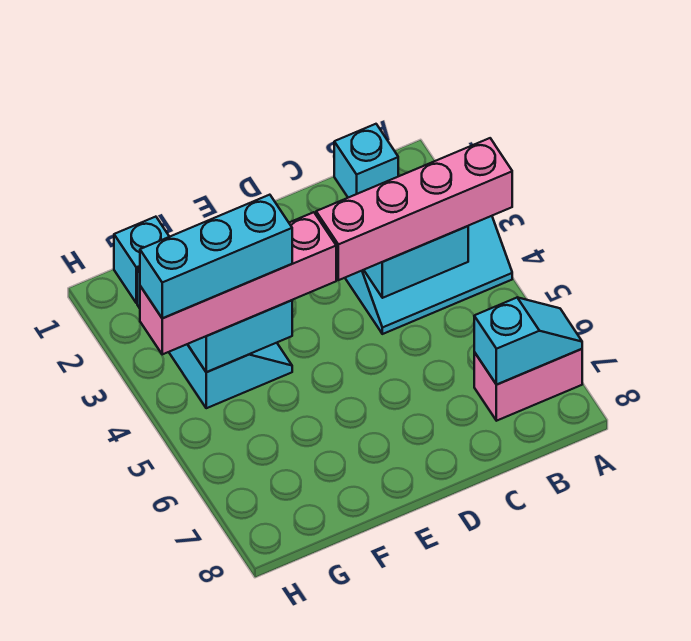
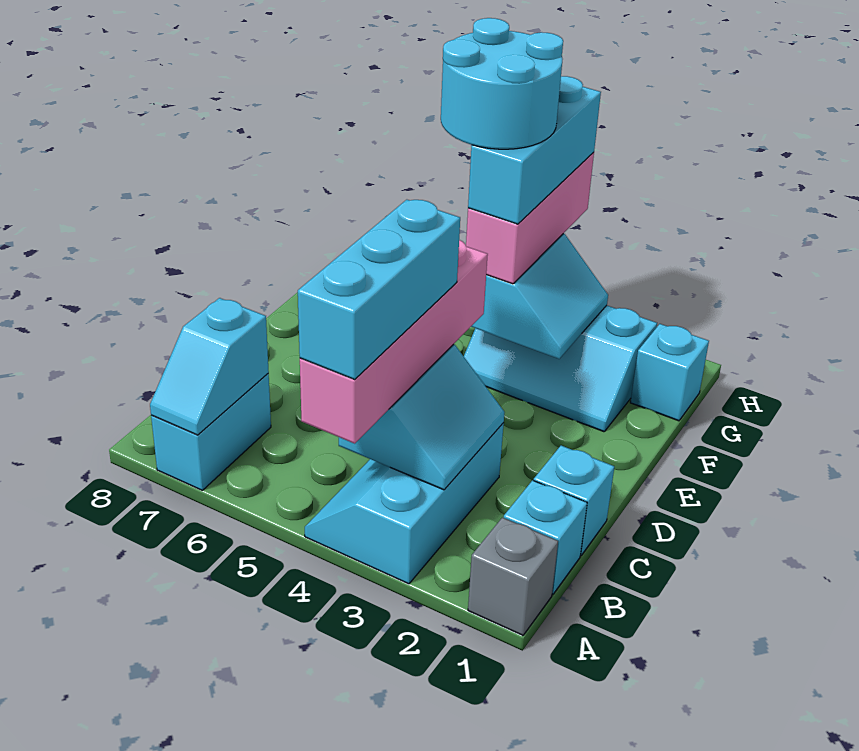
none -> grey brick A1 level 1
none -> cyan brick A4:C4 level 4
pink brick A7:B7 level 1 -> cyan brick A7:B7 level 1
none -> cyan brick C1 level 1
pink brick E4:H4 level 3 -> pink brick F4:H4 level 3
none -> cyan round brick F4:G5 level 5

